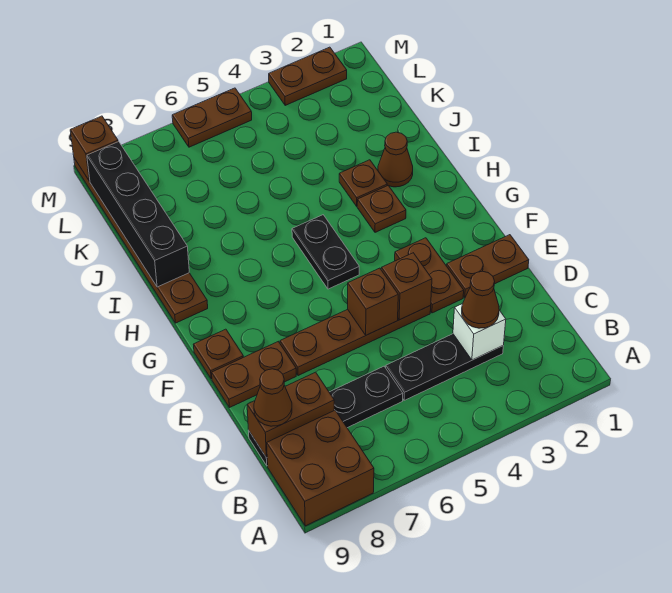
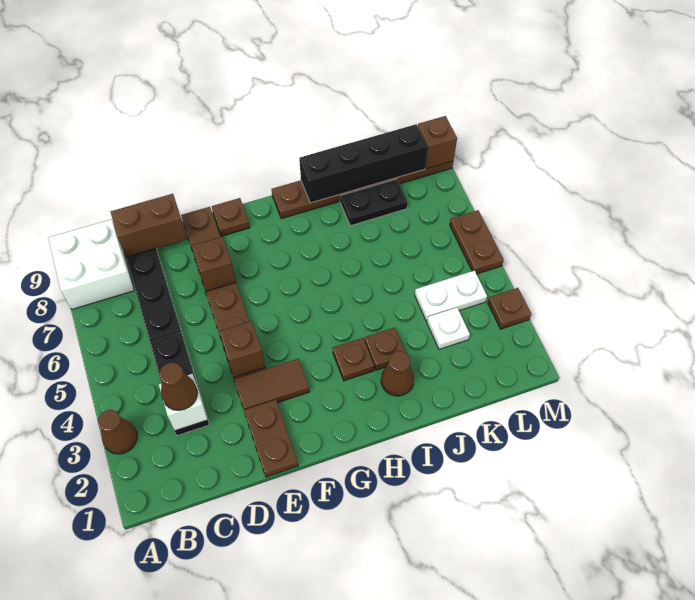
brown brick A8:B9 level 1 -> white brick A8:B9 level 1
brown brick C8:C9 level 2 -> brown brick C9:D9 level 2
brown cone C9 level 3 -> brown cone A3 level 1
brown plate E3:F3 level 1 -> brown tile E3:F3 level 1
brown brick E5 level 2 -> brown brick E7 level 2
black plate G5:H5 level 1 -> black plate J8:K8 level 1
none -> white plate K3 level 1
none -> white plate K4:L4 level 1
brown plate M2:M3 level 1 -> brown plate M3 level 1

